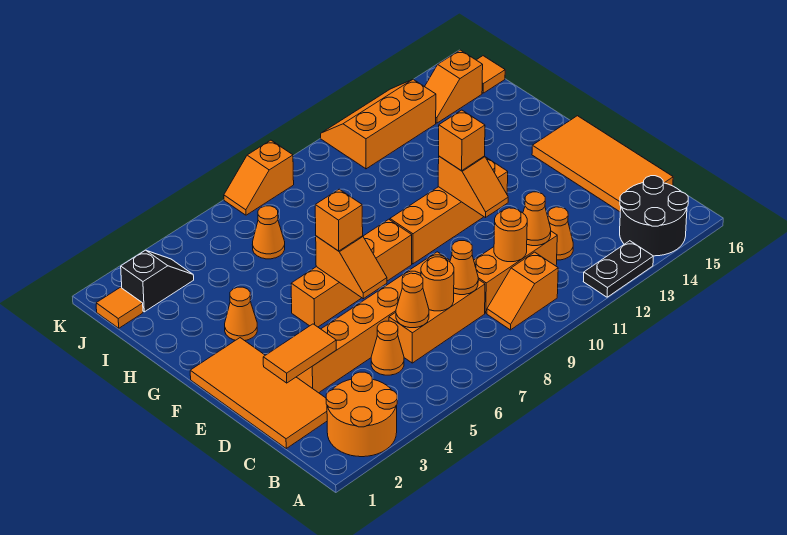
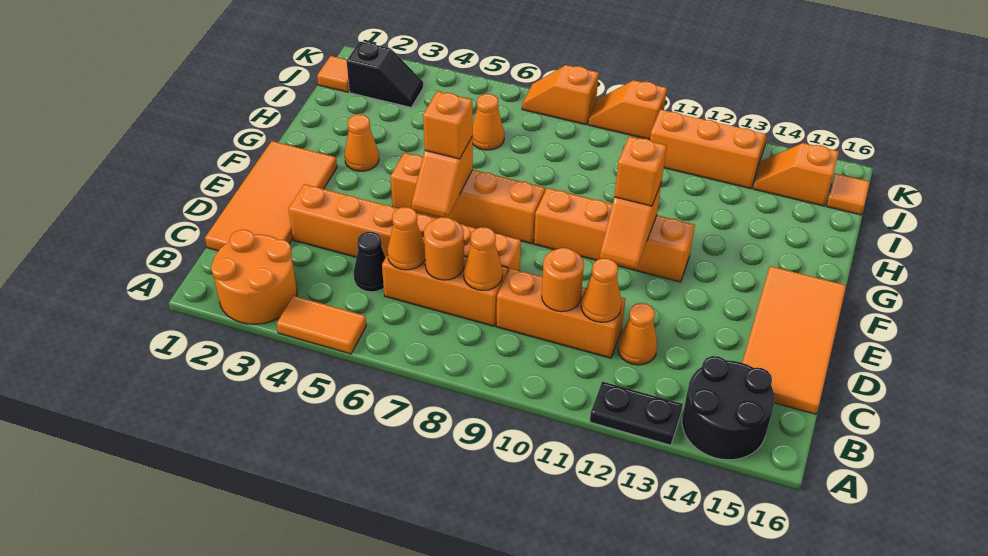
orange slope B9:B10 level 1 top 10 -> orange slope K9:K10 level 1 top 10
orange cone C5 level 1 -> black cone C5 level 1
orange tile D2:D3 level 2 -> orange tile A4:A5 level 1

